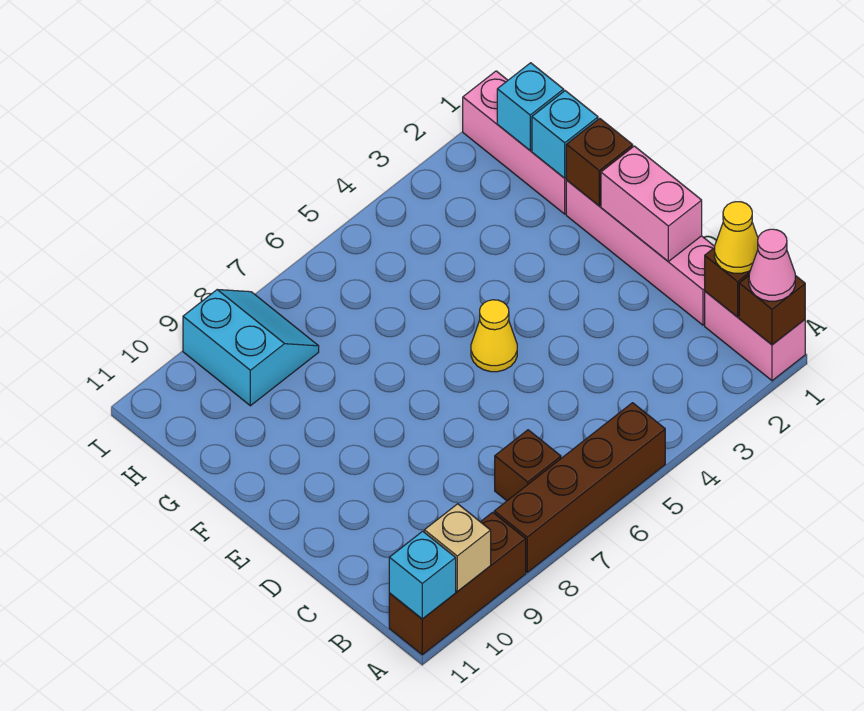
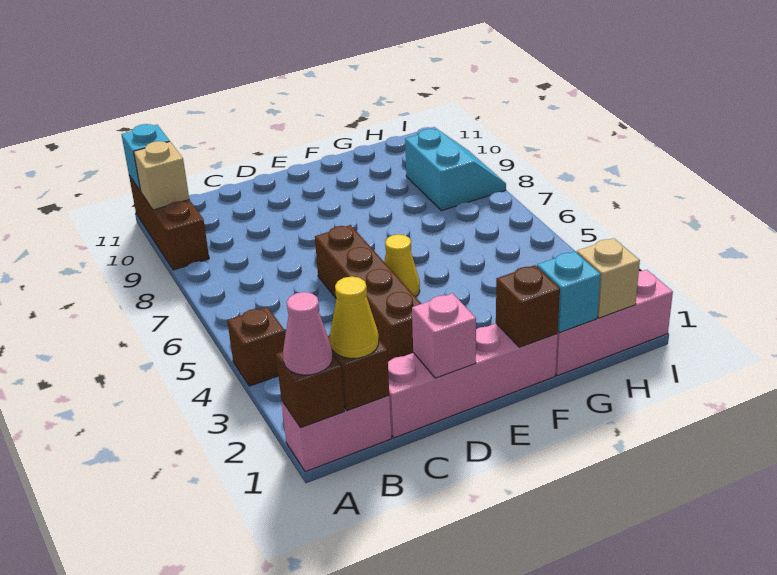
brown brick A5:A8 level 1 -> brown brick D3:D6 level 1
brown brick B7 level 1 -> brown brick A4 level 1
pink brick D1:E1 level 2 -> pink brick D1 level 2
cyan brick H1 level 2 -> tan brick H1 level 2
cyan slope H8:I9 level 1 top 9 -> cyan slope H8:I9 level 1 top H

